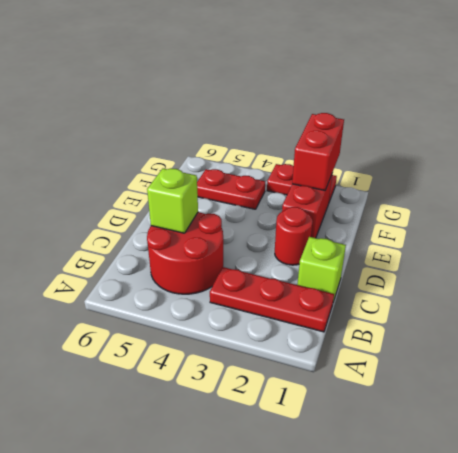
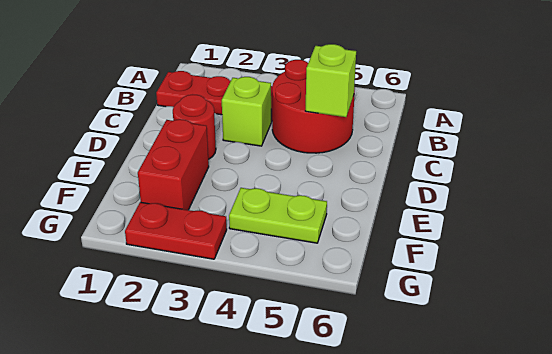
lime brick C1 level 1 -> lime brick C3 level 1
red brick F2:G2 level 2 -> none
red plate F4:F5 level 1 -> lime plate F4:F5 level 1

